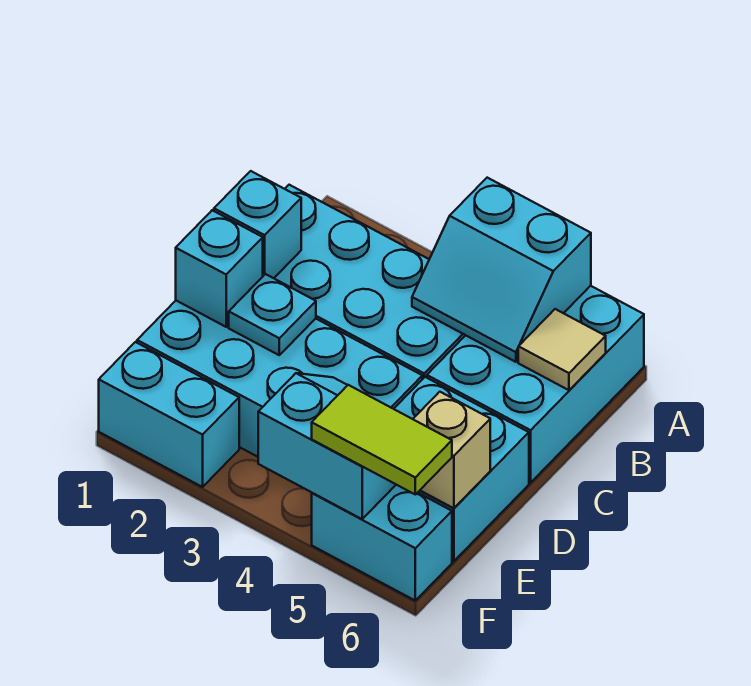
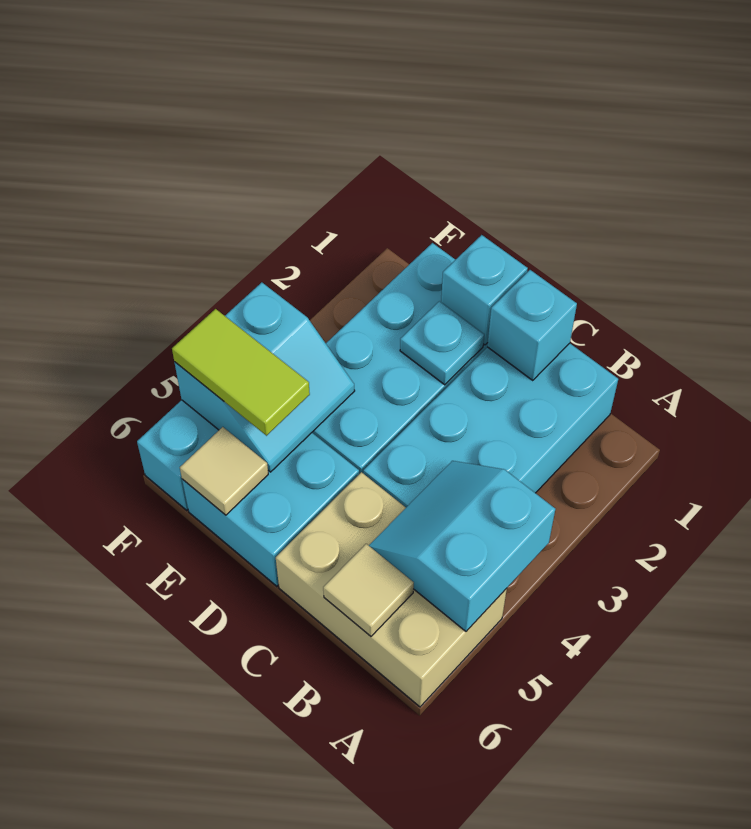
cyan brick A5:C6 level 1 -> tan brick A5:C6 level 1
tan brick E6 level 2 -> tan tile E6 level 2
cyan brick F1:F2 level 1 -> none
lime tile F5:F6 level 3 -> lime tile E5:F5 level 3

